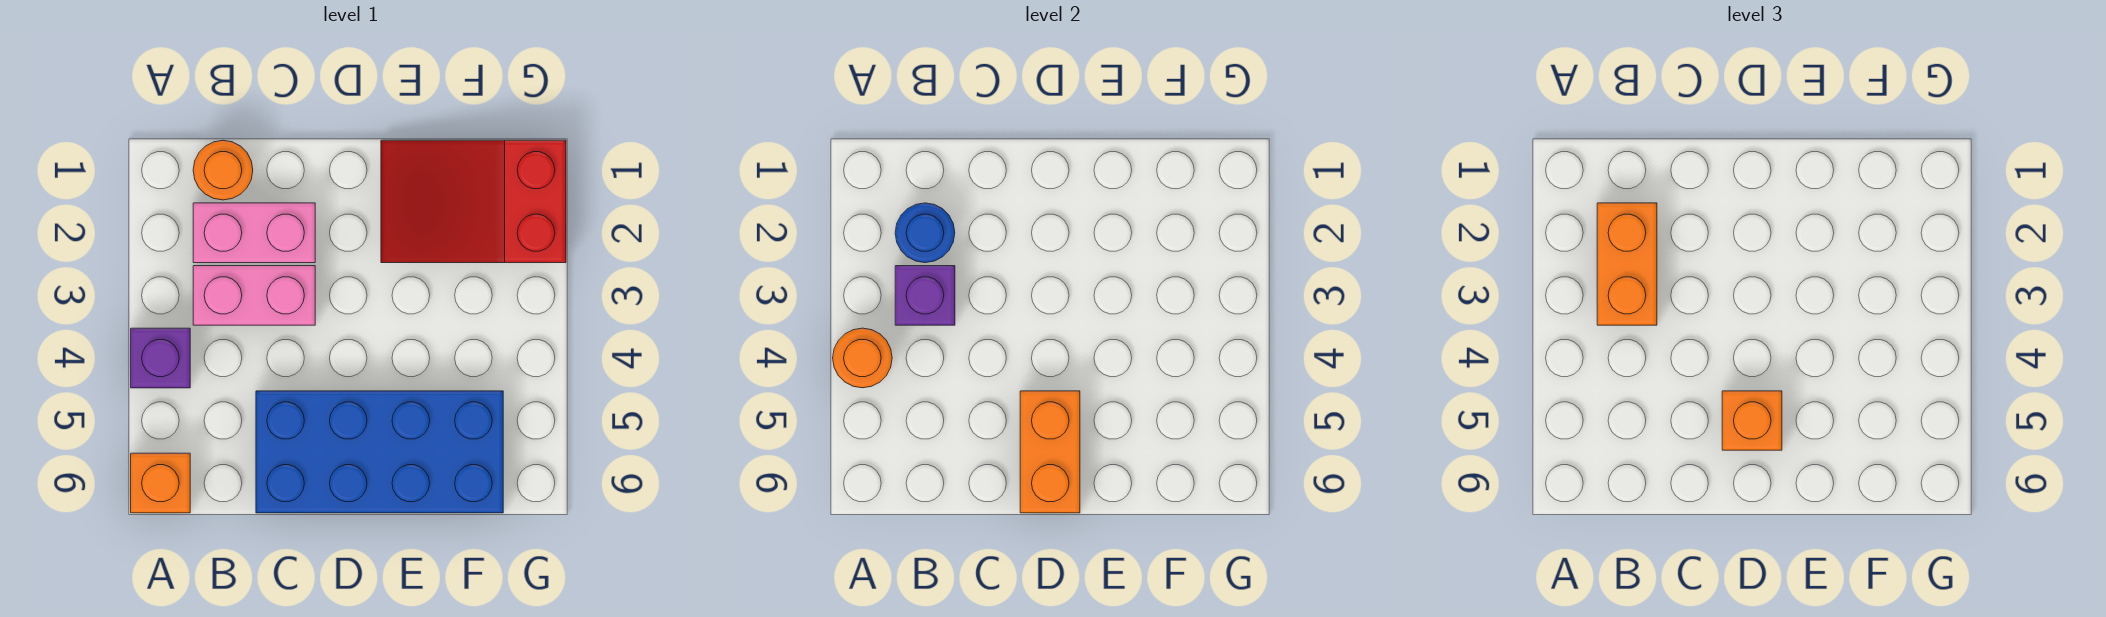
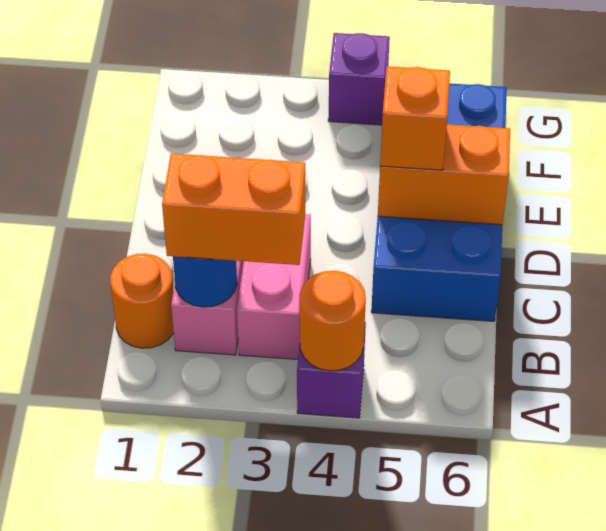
orange brick A6 level 1 -> none
purple brick B3 level 2 -> purple brick G4 level 1
red slope E1:G2 level 1 top G -> none

